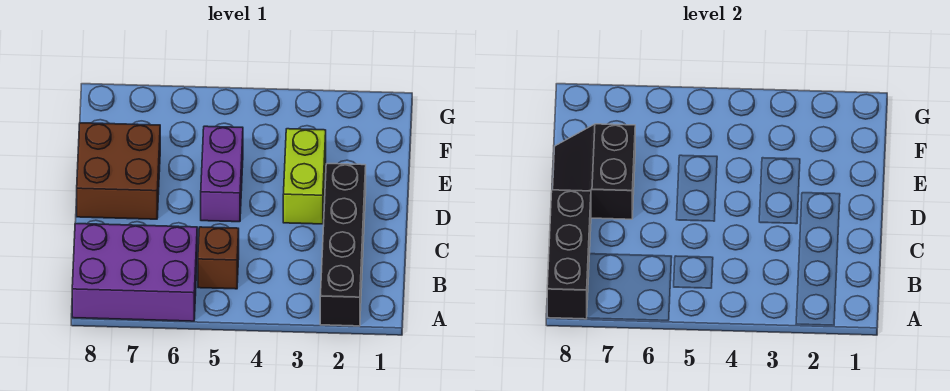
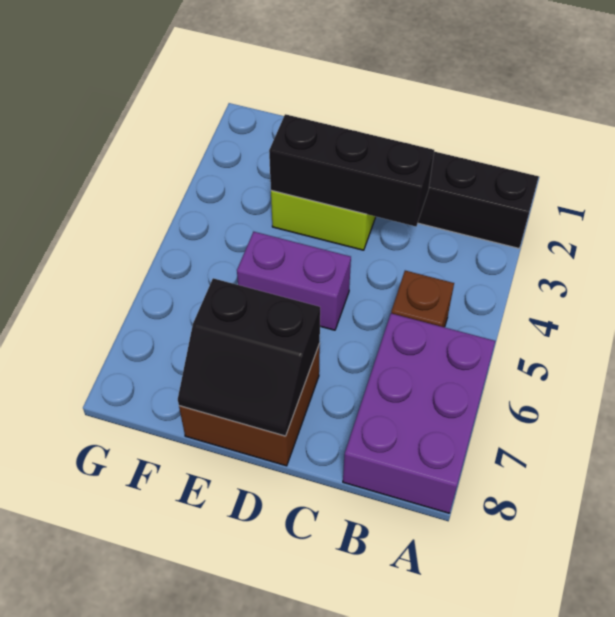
black brick A8:C8 level 2 -> black brick C3:E3 level 2

